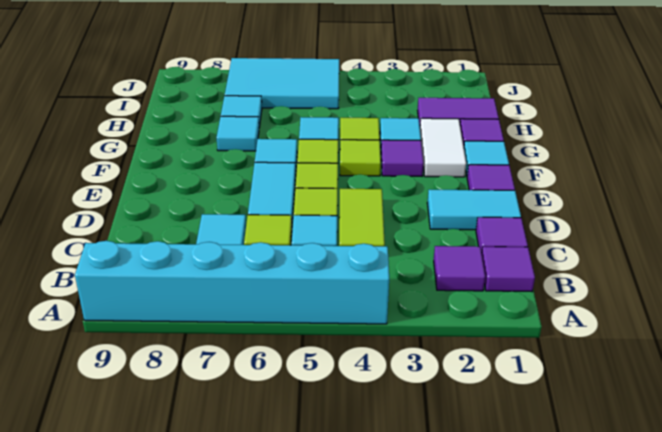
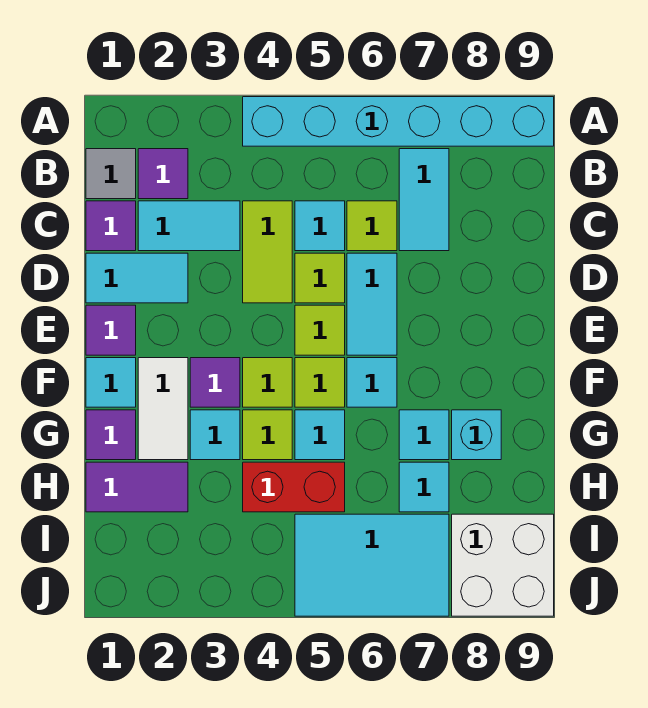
purple tile B1 level 1 -> grey tile B1 level 1
none -> cyan tile C2:C3 level 1
none -> cyan brick G8 level 1
none -> red brick H4:H5 level 1
none -> white brick I8:J9 level 1

